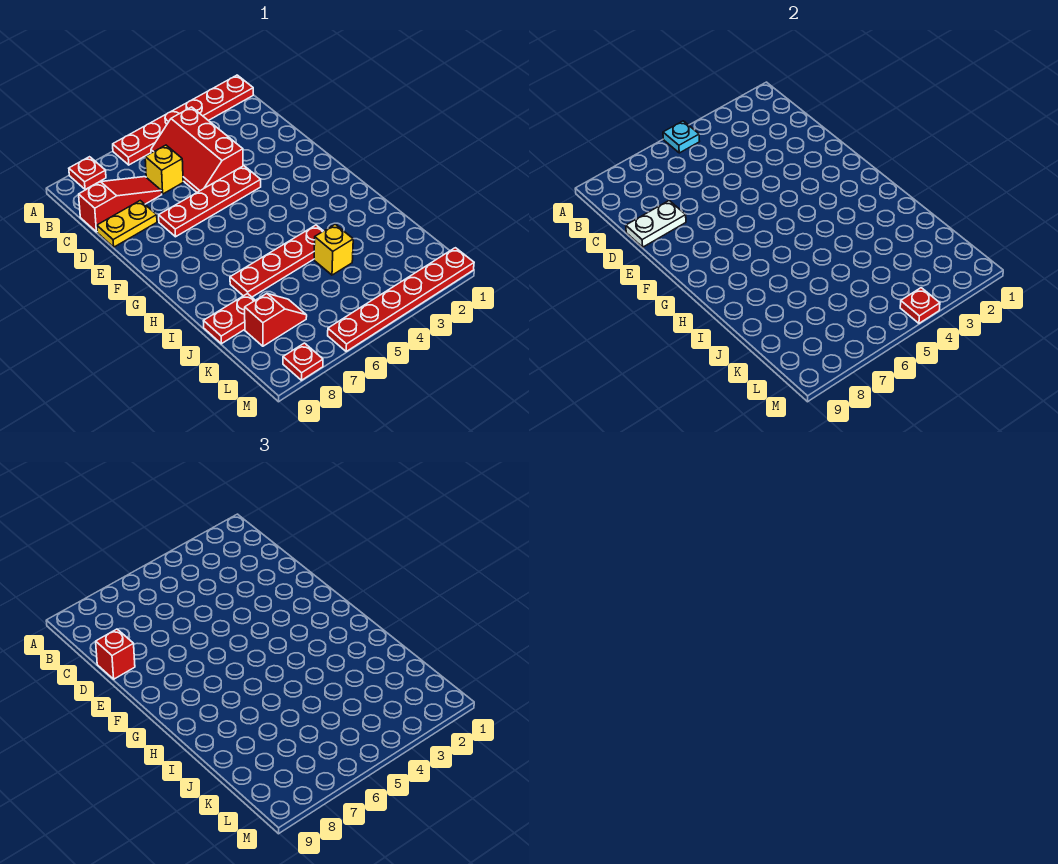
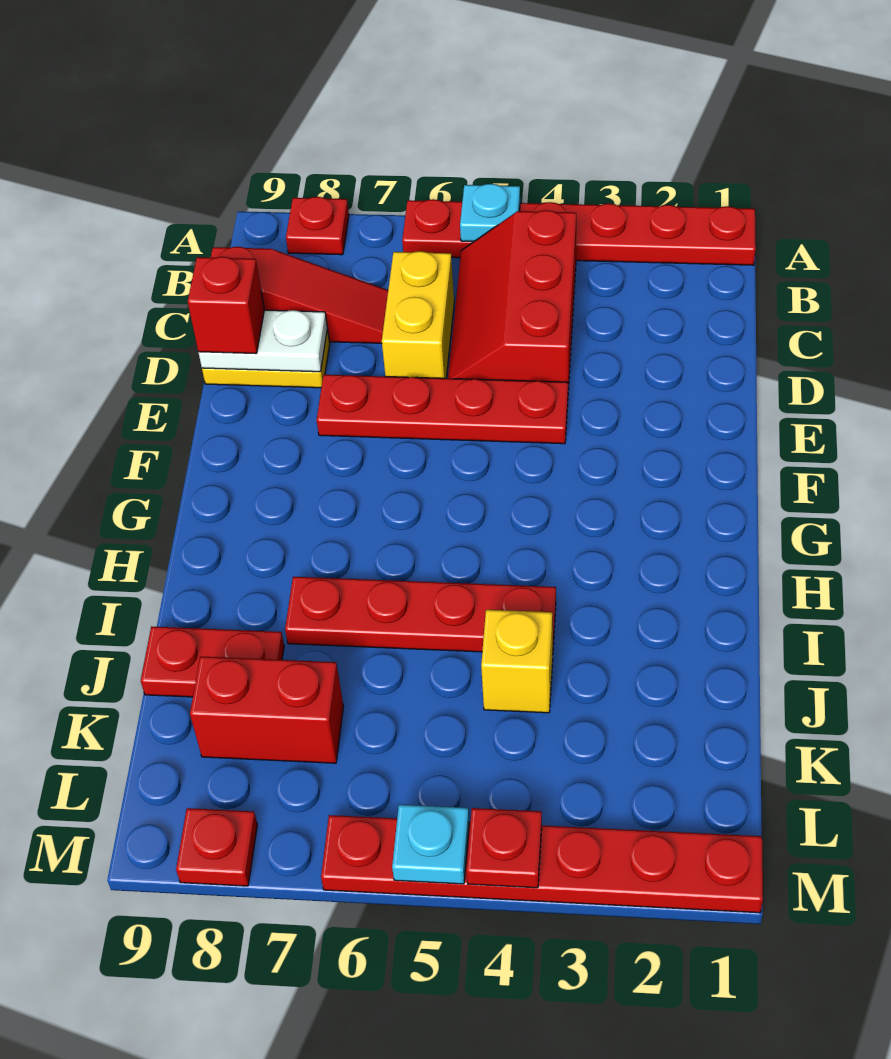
yellow brick C6 level 1 -> yellow brick C6:D6 level 1
red slope K7:K8 level 1 top 8 -> red brick K7:K8 level 1
none -> cyan plate M5 level 2

